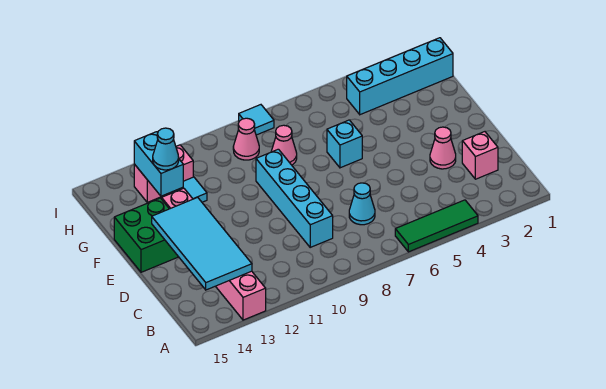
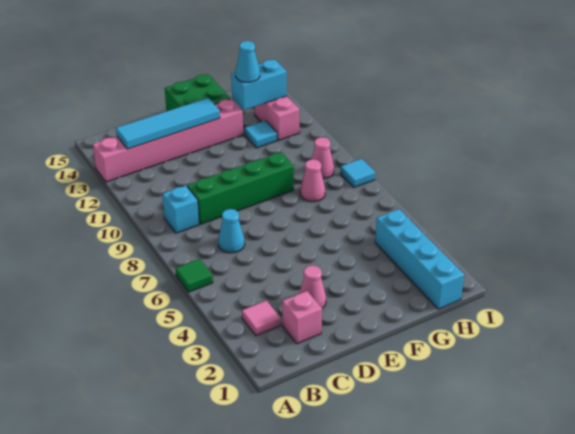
green tile A4:A6 level 1 -> green tile A6 level 1
none -> pink tile B3 level 1
cyan tile B13:E14 level 2 -> cyan tile B13:E13 level 2
cyan brick C9:F9 level 1 -> green brick C9:F9 level 1
cyan brick F6 level 1 -> cyan brick B9 level 1

